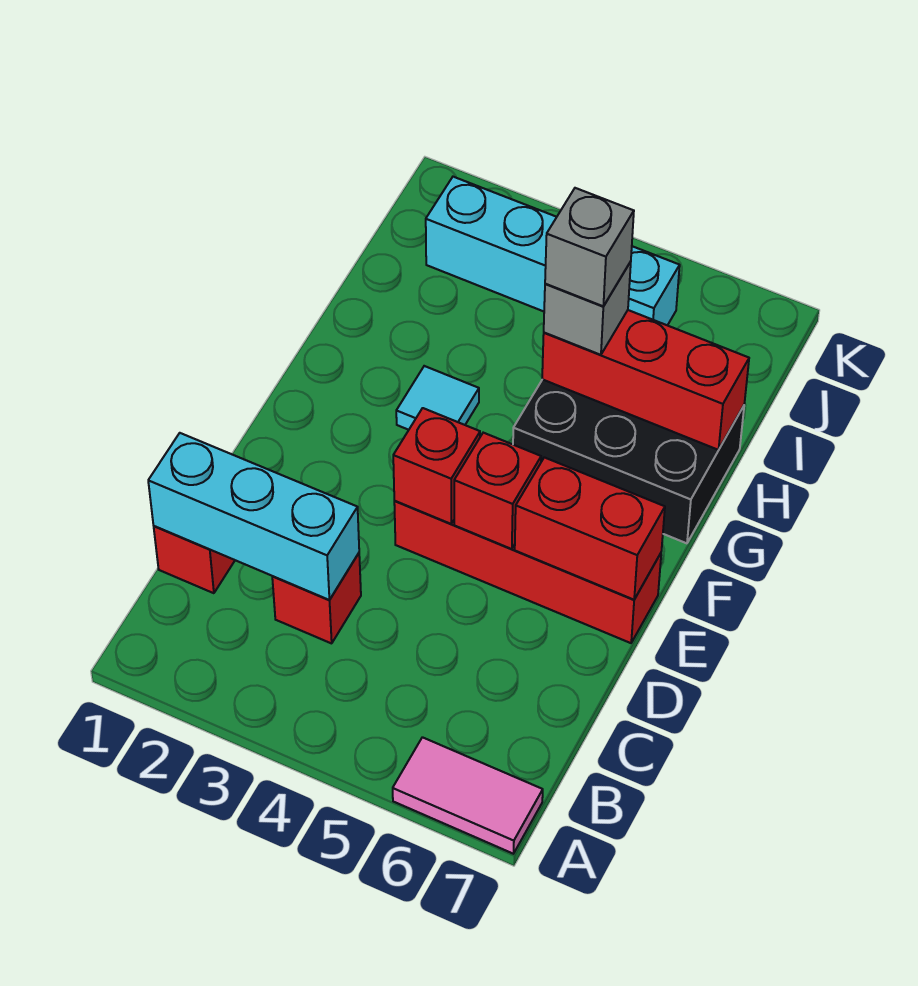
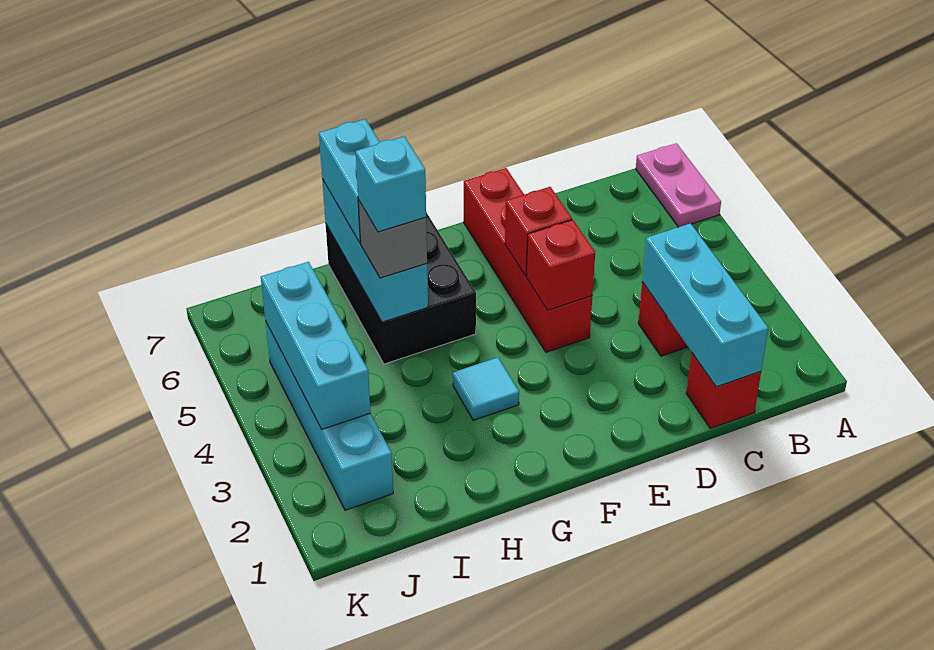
pink tile A6:A7 level 1 -> pink plate A6:A7 level 1
red brick E6:E7 level 2 -> none
red brick H5:H7 level 2 -> cyan brick H5:H7 level 2
grey brick H5 level 4 -> cyan brick H5 level 4
none -> cyan brick H6:H7 level 3
none -> cyan brick J3:J5 level 2

